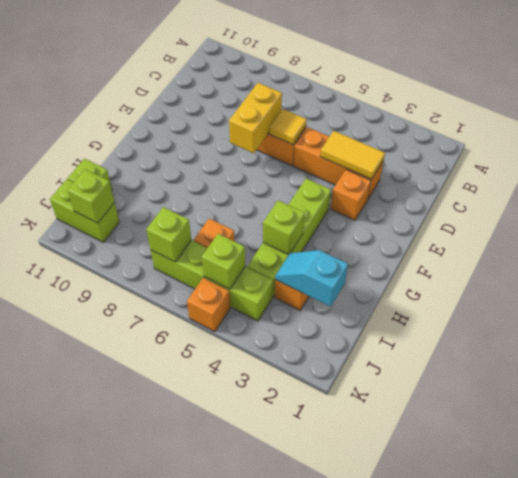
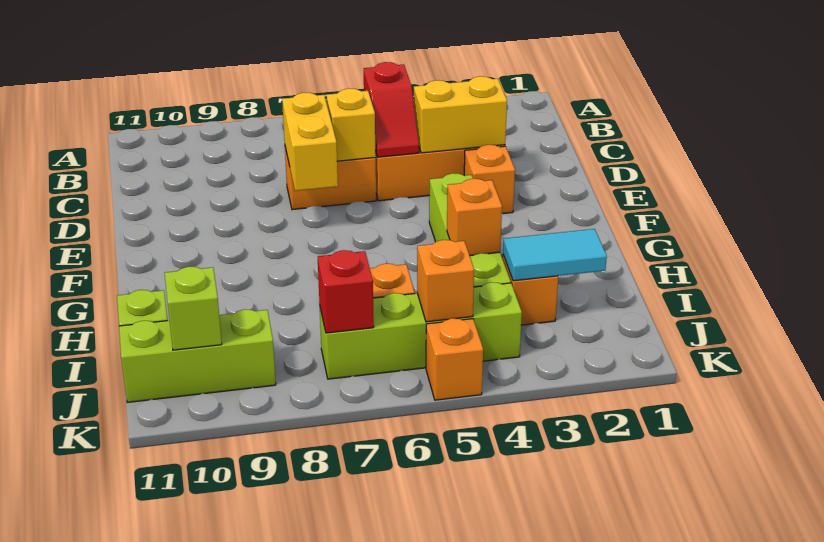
none -> red slope C5:D5 level 2 top C
yellow tile D3:D4 level 2 -> yellow brick D3:D4 level 2
yellow tile D6 level 2 -> yellow brick D6 level 2
lime brick H4 level 2 -> orange brick H4 level 2
cyan slope I2:I3 level 2 top 2 -> cyan tile I2:I3 level 2
lime brick J5 level 2 -> orange brick J5 level 2
lime brick J7 level 2 -> red brick J7 level 2
lime brick J10:J11 level 1 -> lime brick J9:J11 level 1

